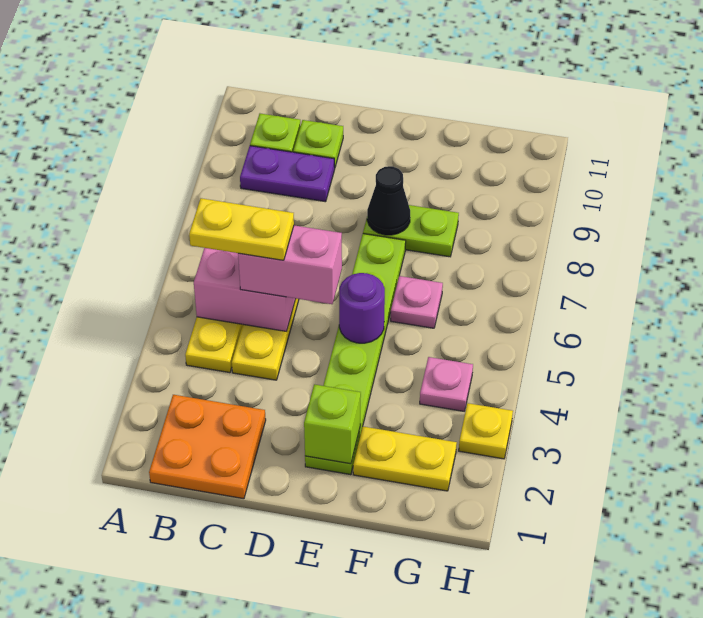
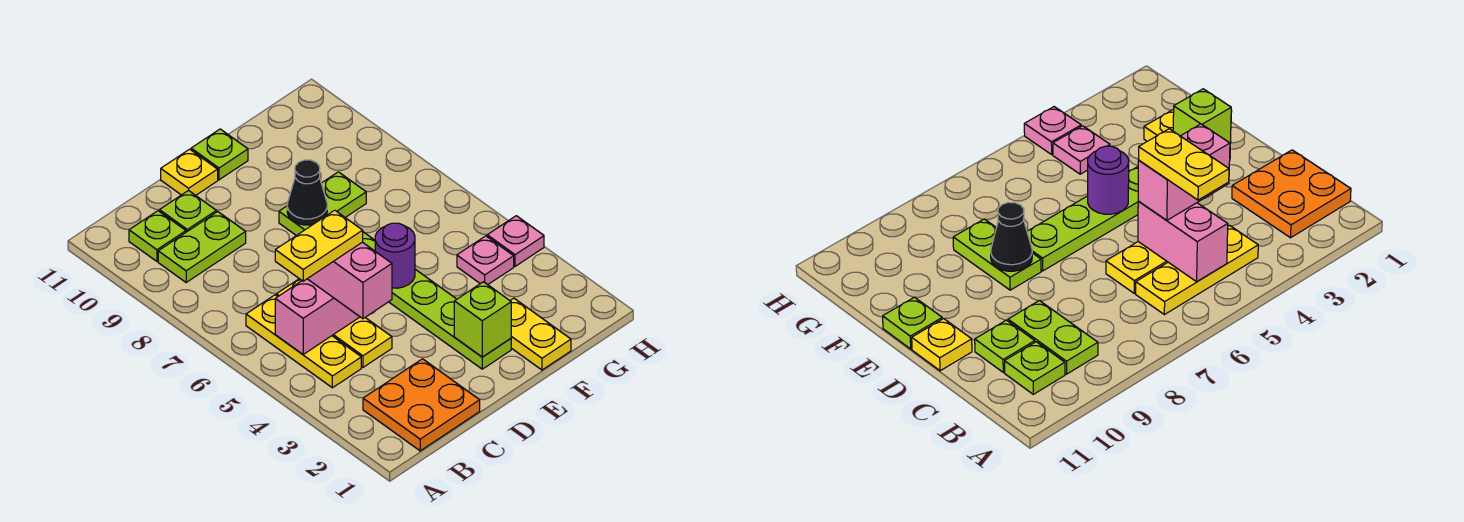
purple plate B9:C9 level 1 -> lime plate B9:C9 level 1
pink brick C5:D5 level 3 -> pink brick C4:C5 level 3
none -> lime plate E11 level 1
yellow plate F2:G2 level 1 -> yellow plate F1:F2 level 1
pink plate F6 level 1 -> pink plate H4 level 1
yellow plate H3 level 1 -> yellow plate D11 level 1

